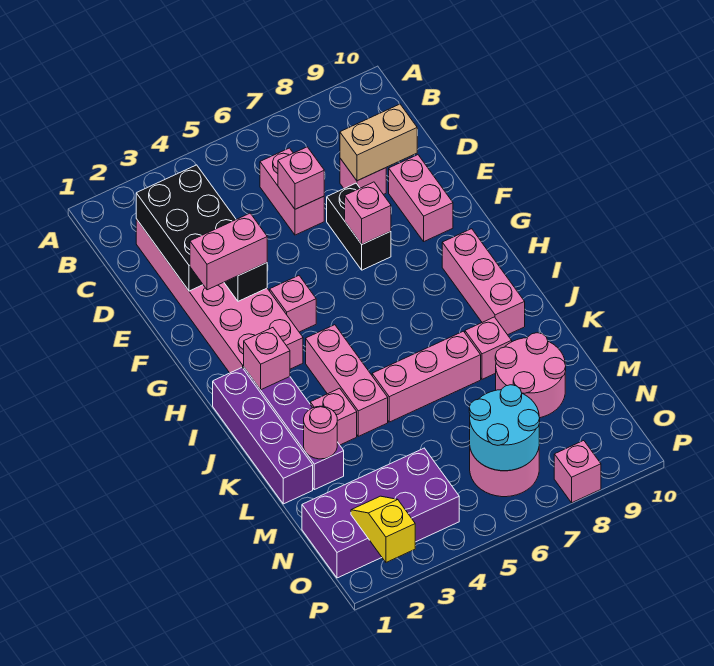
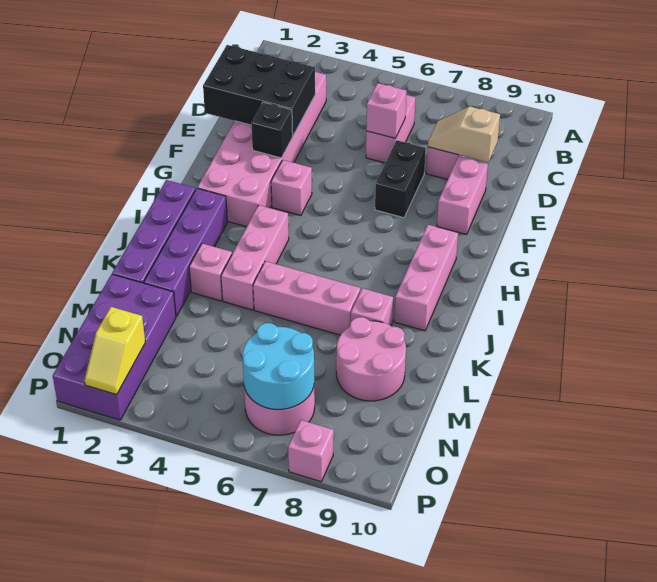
black brick C2:E3 level 2 -> black brick D1:E3 level 2
tan brick D8:D9 level 2 -> tan slope D8:D9 level 2 top 9
pink brick F2:F3 level 3 -> none
pink brick F7 level 2 -> none
pink brick I2 level 2 -> none
pink round brick L2 level 2 -> none
purple brick N1:O4 level 1 -> purple brick M1:P2 level 1
yellow slope O2:P2 level 2 top P -> yellow slope O2:P2 level 2 top O

